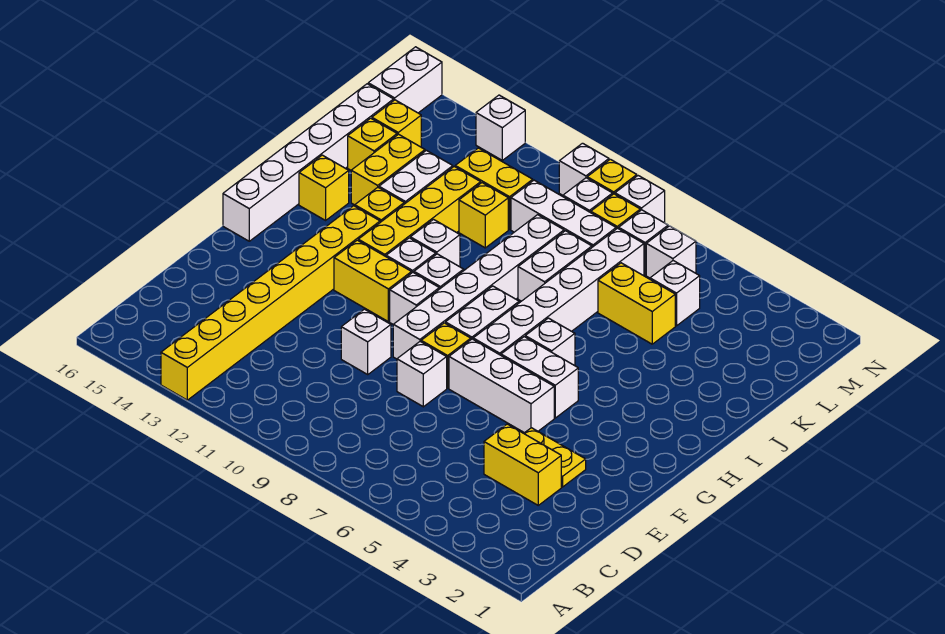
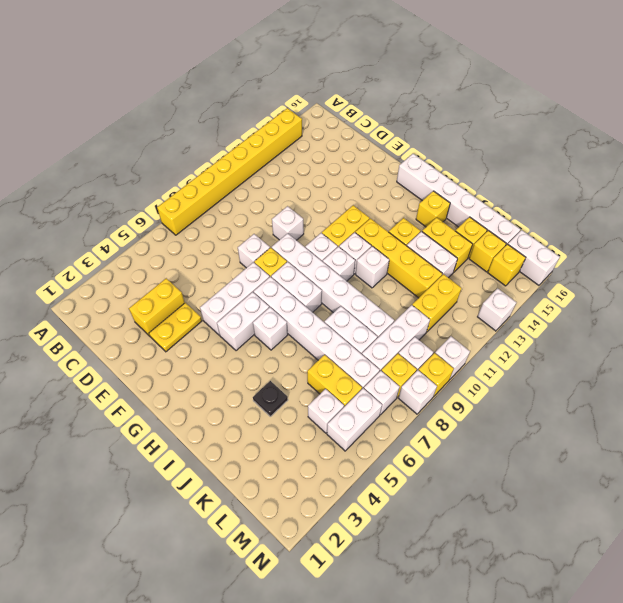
yellow brick A13:H13 level 1 -> yellow brick A7:A14 level 1
none -> black plate J4 level 1
yellow brick K5:K6 level 1 -> yellow brick K6:L6 level 1
yellow brick K11 level 1 -> yellow brick M15 level 1
white brick M6 level 1 -> white brick M5:M6 level 1

